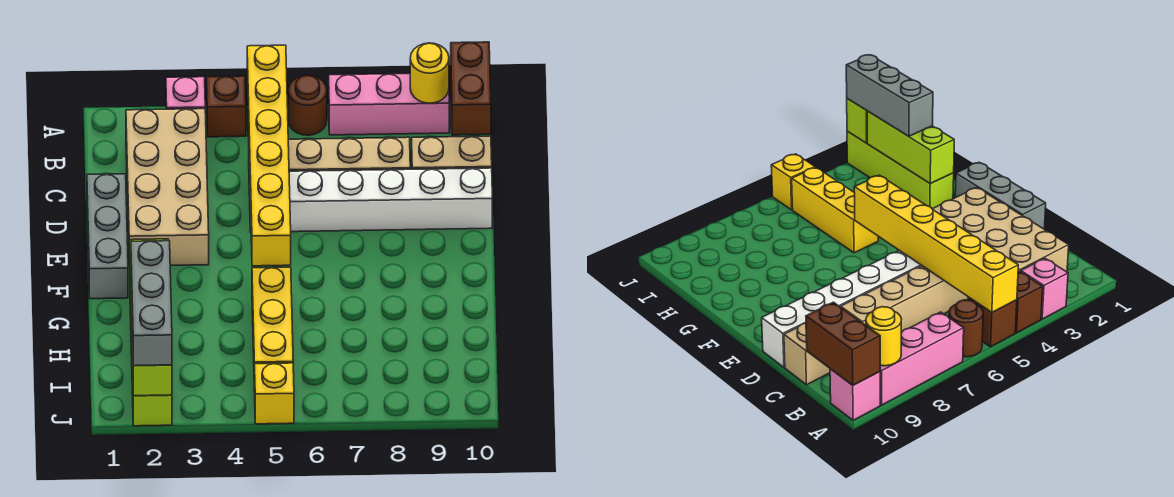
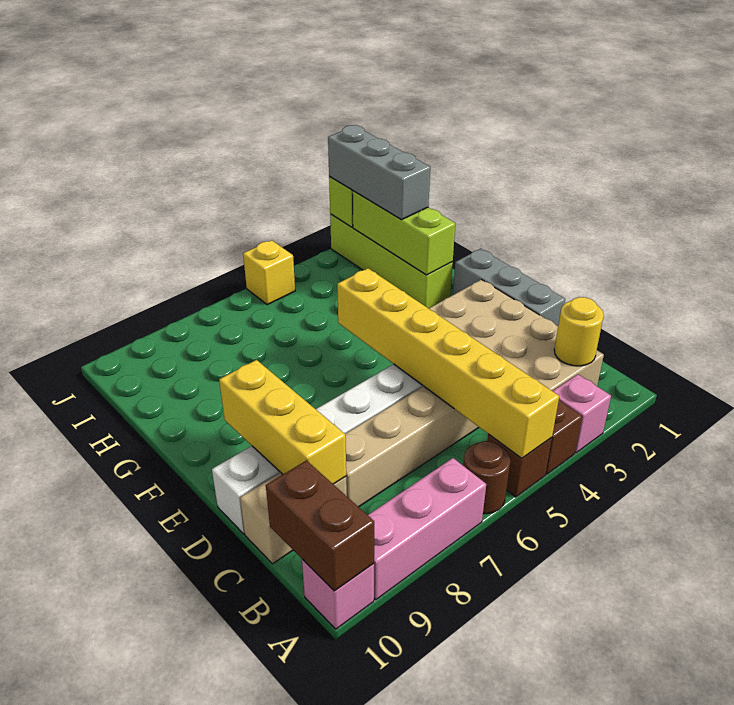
yellow round brick A9 level 2 -> yellow round brick B2 level 2
yellow brick G5:I5 level 1 -> yellow brick C9:E9 level 2

